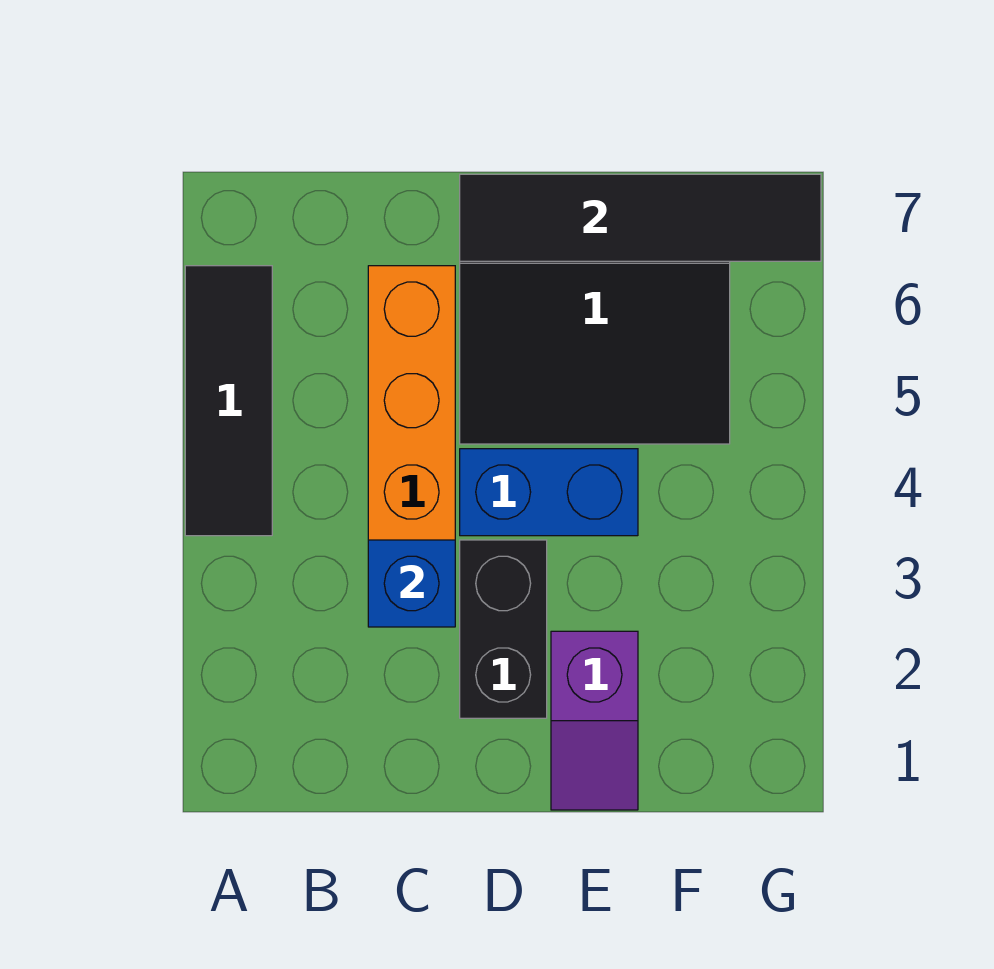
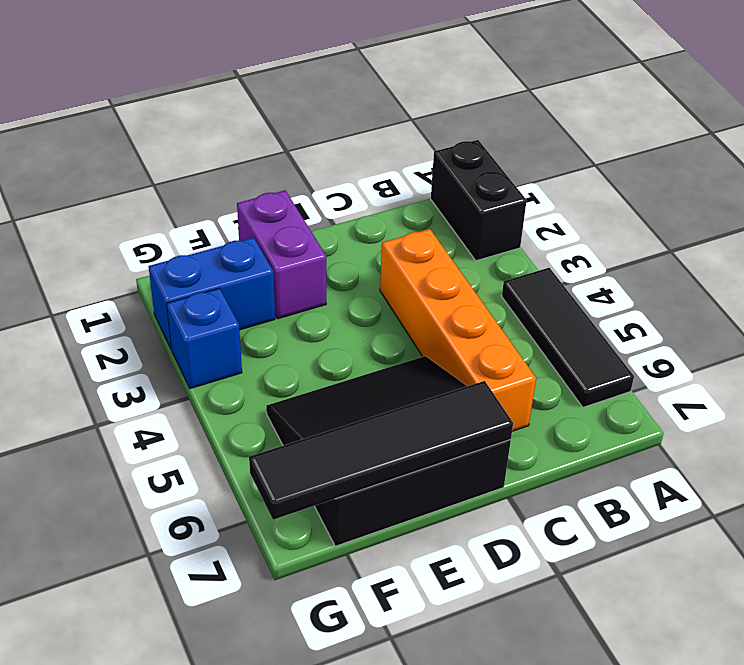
blue brick C3 level 2 -> blue brick G3 level 1
black brick D2:D3 level 1 -> black brick A1:A2 level 1
blue brick D4:E4 level 1 -> blue brick F2:G2 level 1
purple slope E1:E2 level 1 top 2 -> purple brick E1:E2 level 1

